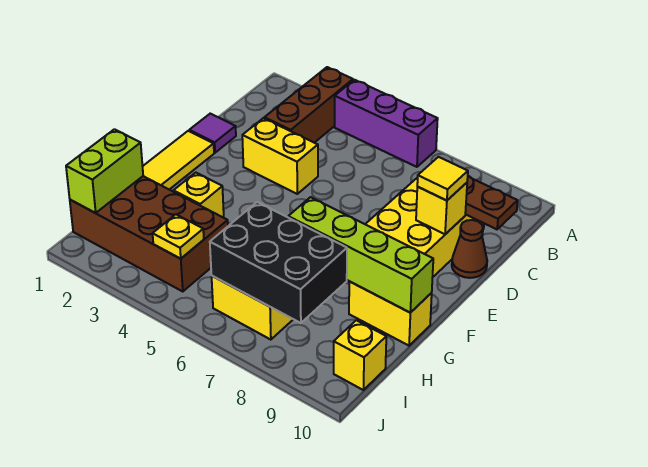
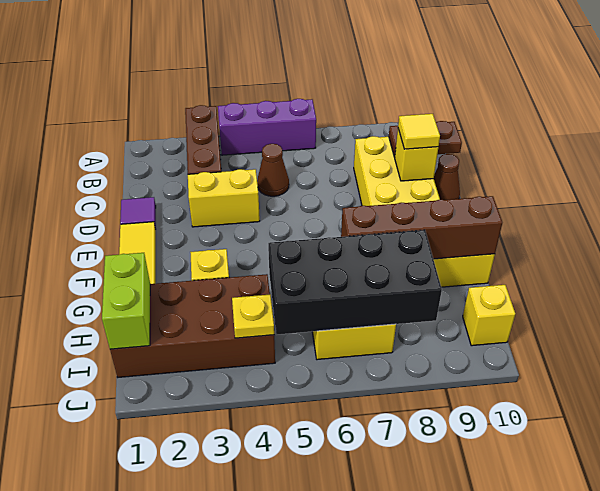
none -> brown cone C5 level 1
lime brick G7:G10 level 2 -> brown brick G7:G10 level 2
black brick H6:I8 level 2 -> black brick H5:I8 level 2

